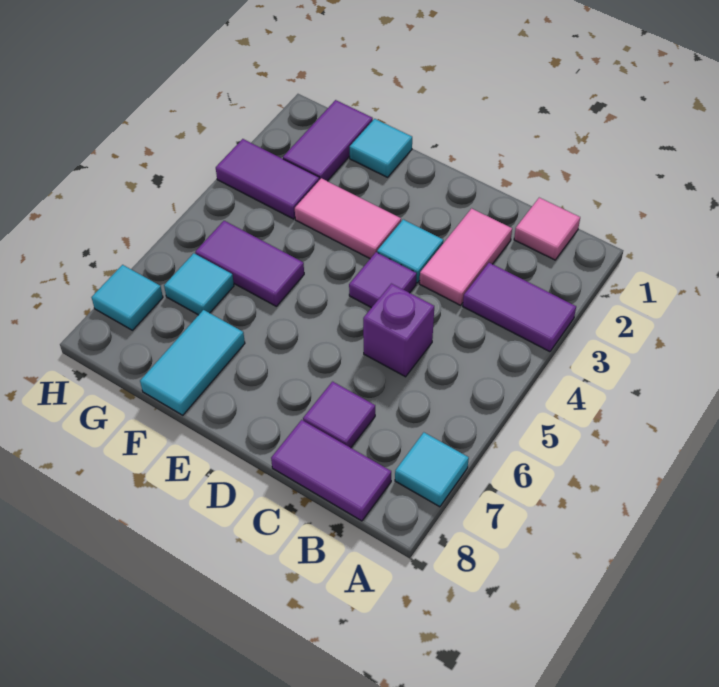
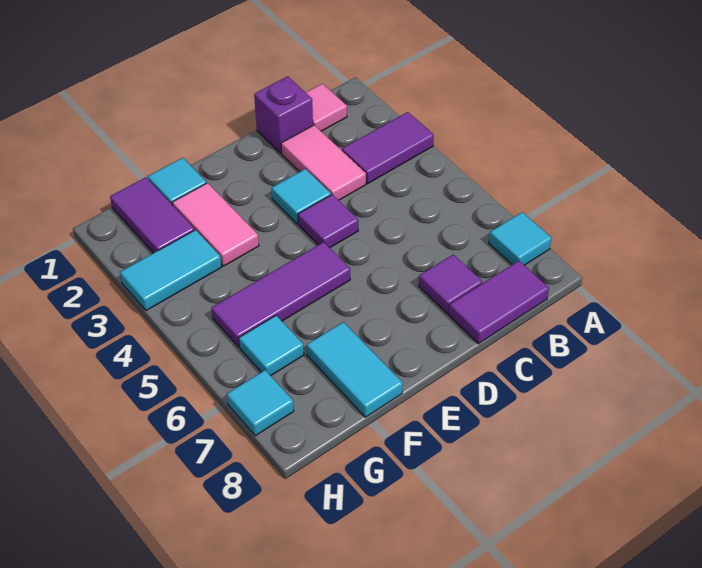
purple brick C5 level 1 -> purple brick C1 level 1
pink tile E3:F3 level 1 -> pink tile F2:F3 level 1
purple tile F5:G5 level 1 -> purple tile E5:G5 level 1
purple tile G3:H3 level 1 -> cyan tile G3:H3 level 1

